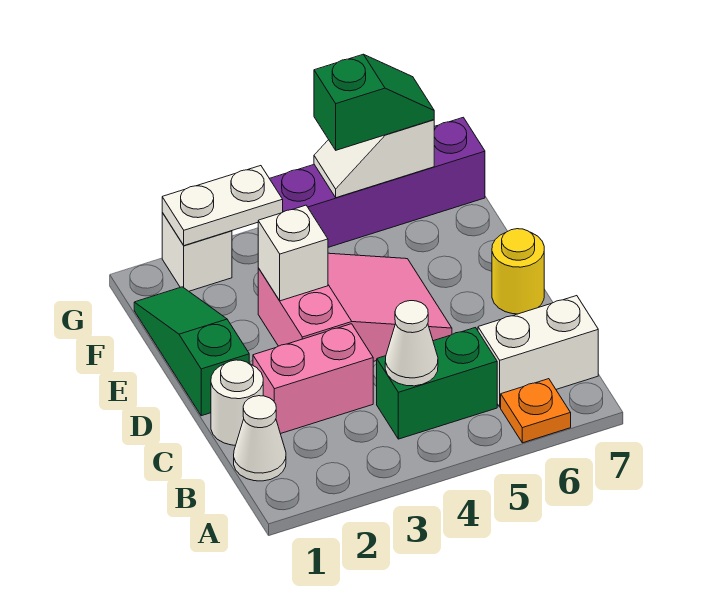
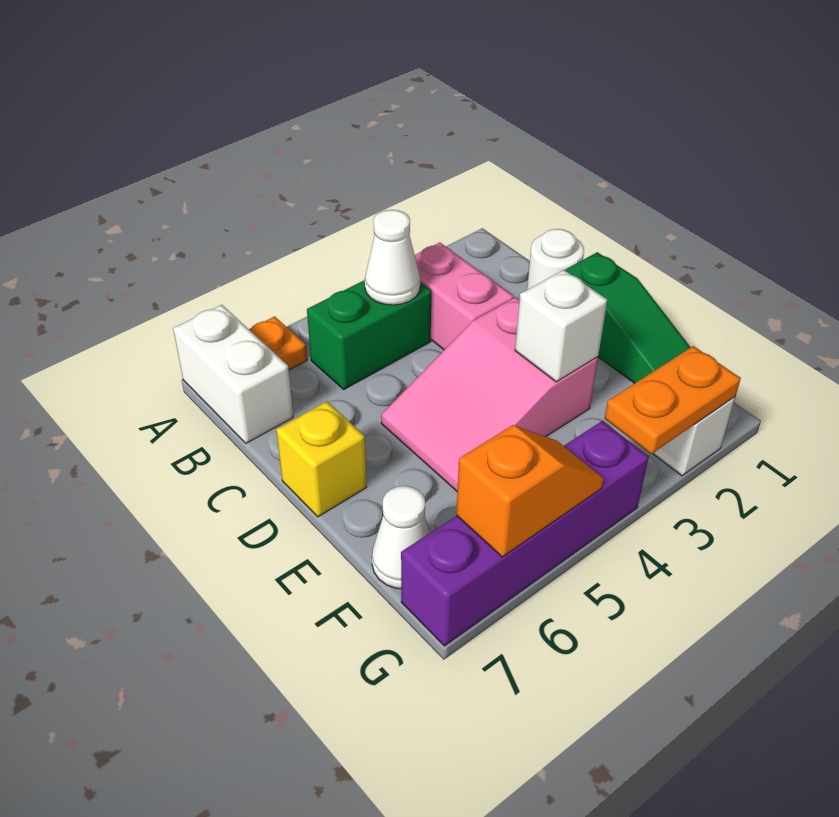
white cone B1 level 1 -> white cone F7 level 1
white brick B6:B7 level 1 -> white brick A7:B7 level 1
pink brick C2:C3 level 1 -> pink brick B3:C3 level 1
yellow round brick D7 level 1 -> yellow brick D7 level 1
white plate G2:G3 level 2 -> orange plate G2:G3 level 2
white slope G5:G6 level 2 top 6 -> orange slope G5:G6 level 2 top 6
green slope G5:G6 level 3 top 5 -> none

